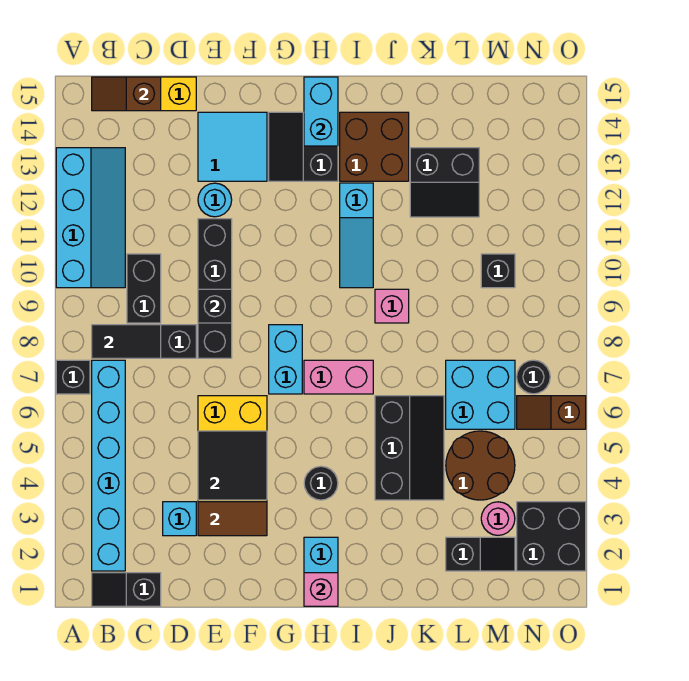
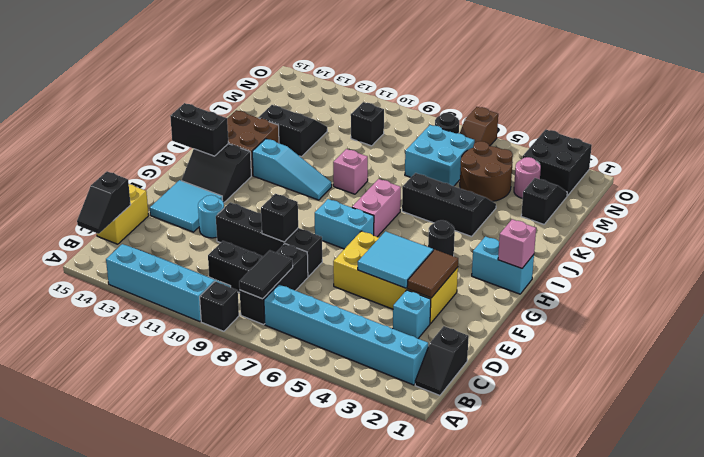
black brick A7 level 1 -> black brick A9 level 1
brown slope B15:C15 level 2 top C -> black slope B15:C15 level 2 top C
black tile E4:F5 level 2 -> cyan tile E4:F5 level 2
cyan brick H14:H15 level 2 -> black brick H14:H15 level 2
black slope K12:L13 level 1 top 13 -> black slope K12:L13 level 1 top K

